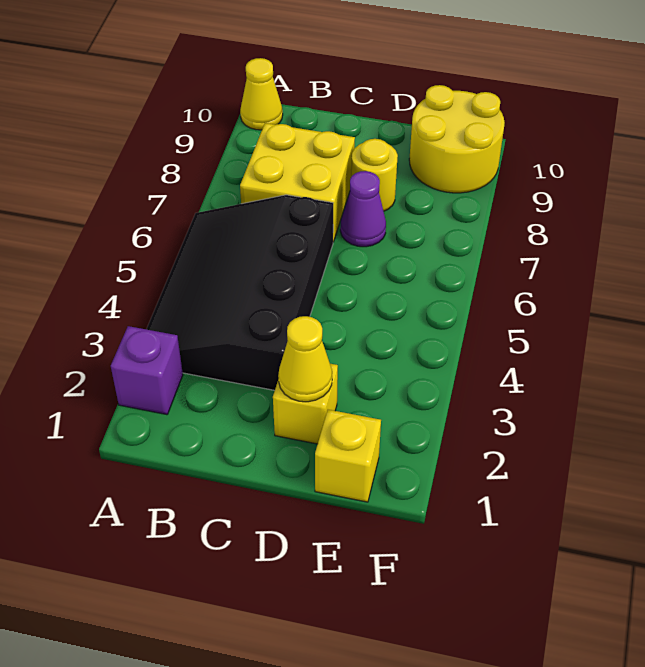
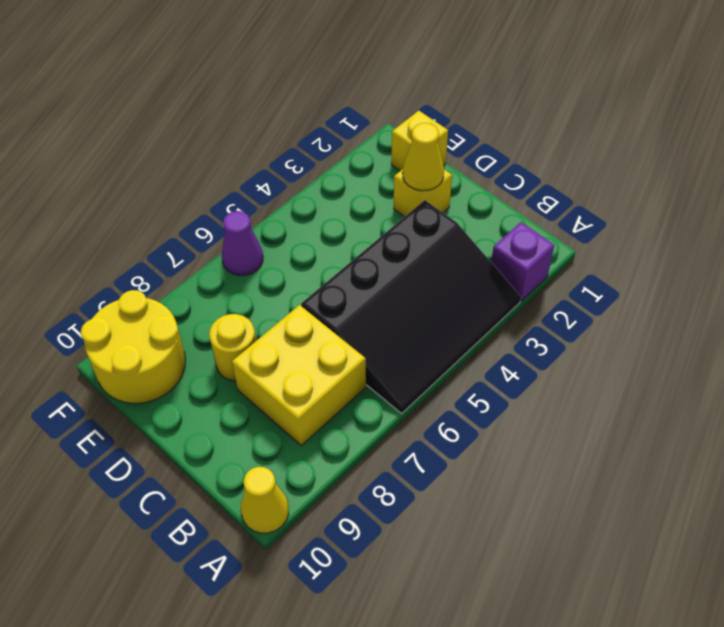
purple cone D7 level 1 -> purple cone F6 level 1

